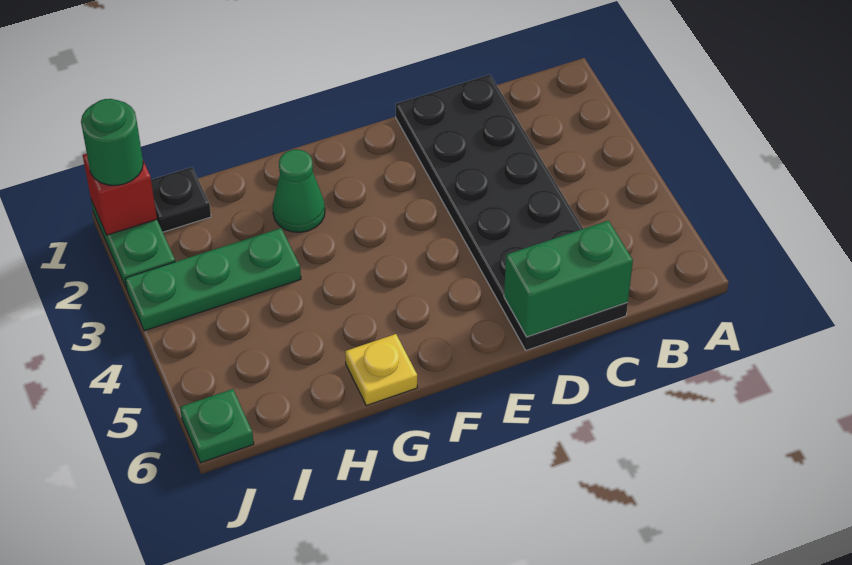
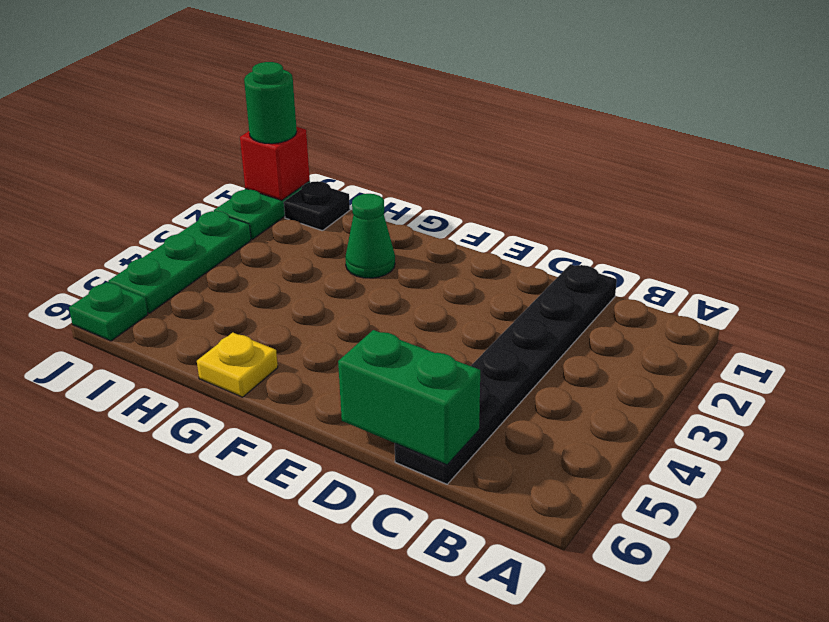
black plate C1:D6 level 1 -> black plate C1:C6 level 1
green plate H3:J3 level 1 -> green plate J3:J5 level 1

